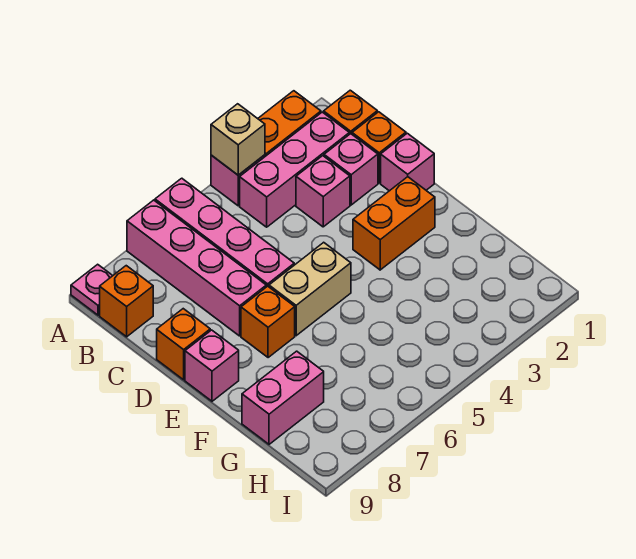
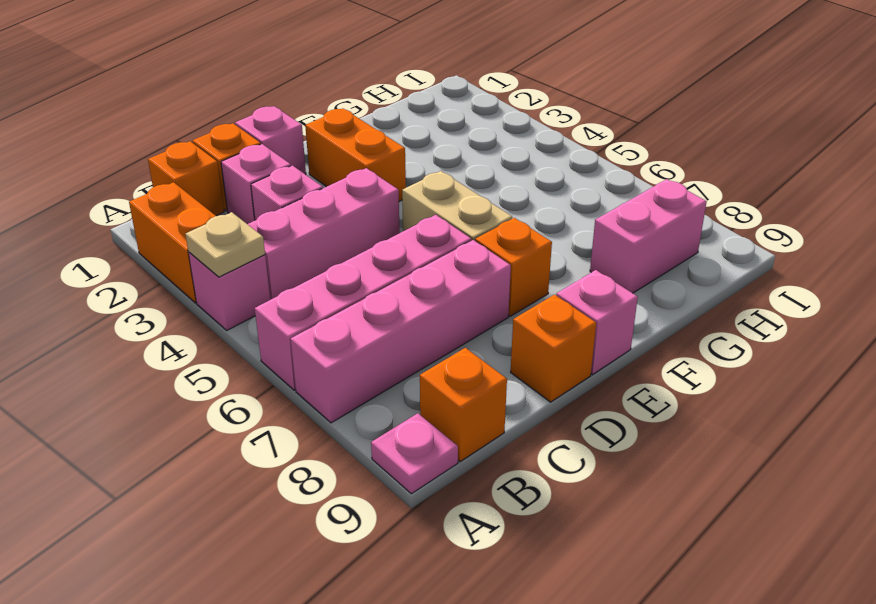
tan brick A4 level 2 -> tan plate A4 level 2
pink brick B2:B4 level 1 -> pink brick B4:D4 level 1
pink brick G8:G9 level 1 -> pink brick G8:H8 level 1

